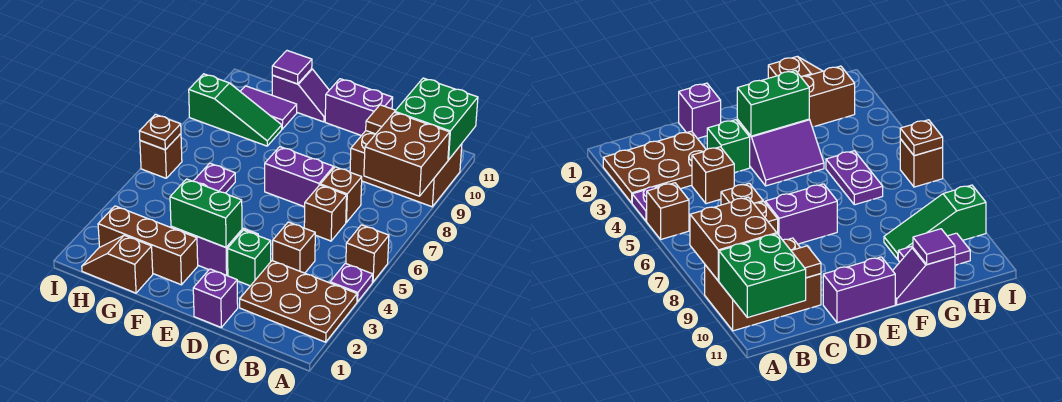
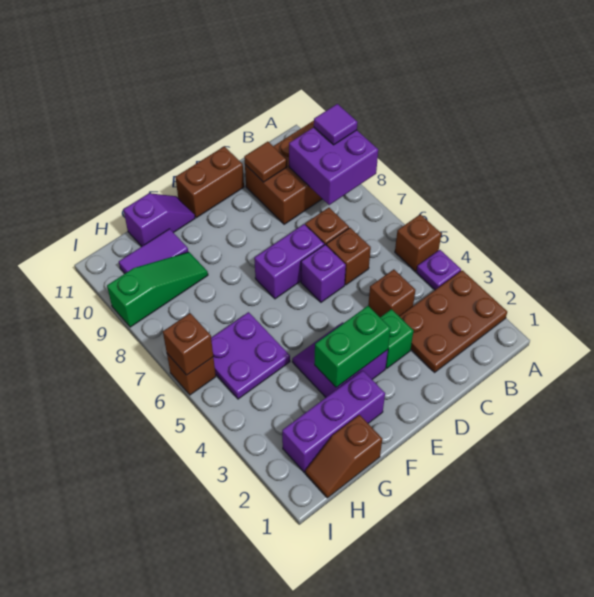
brown brick A8:B9 level 2 -> purple brick A8:B9 level 2
green brick A10:B11 level 2 -> none
purple brick D1 level 1 -> purple brick D6 level 1
purple brick D11:E11 level 1 -> brown brick D11:E11 level 1
brown brick F2:H2 level 1 -> purple brick F2:H2 level 1
purple plate G5:G6 level 1 -> purple plate G5:H6 level 1
purple tile G11 level 2 -> purple tile A9 level 3
brown plate I6 level 2 -> brown brick I6 level 2

